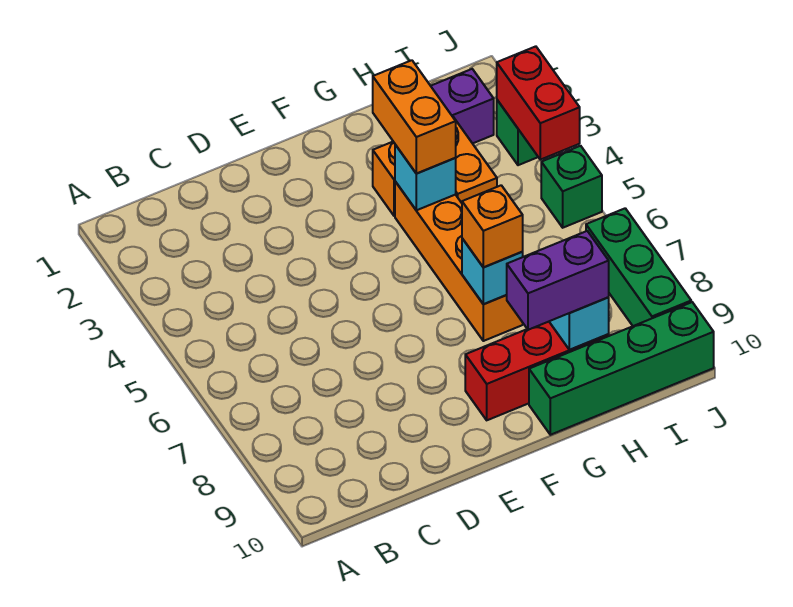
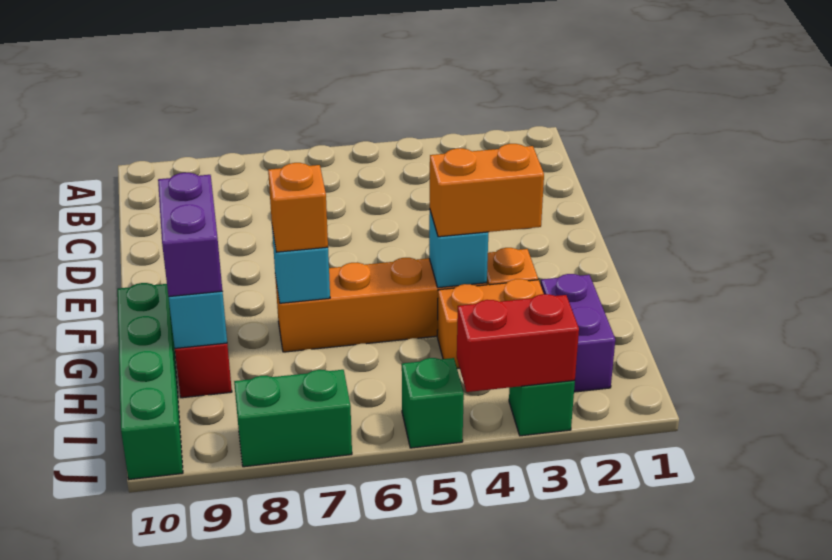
green brick J7:J9 level 1 -> green brick J7:J8 level 1

